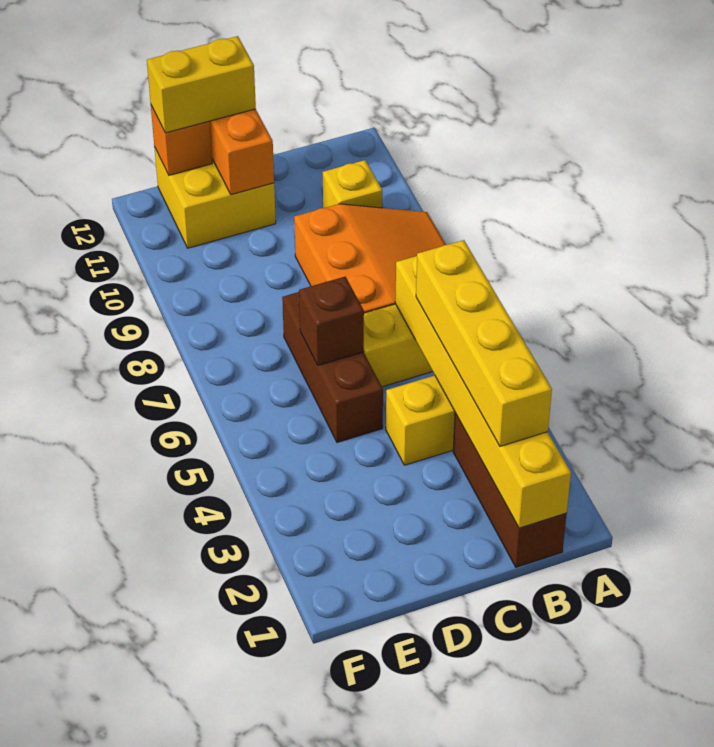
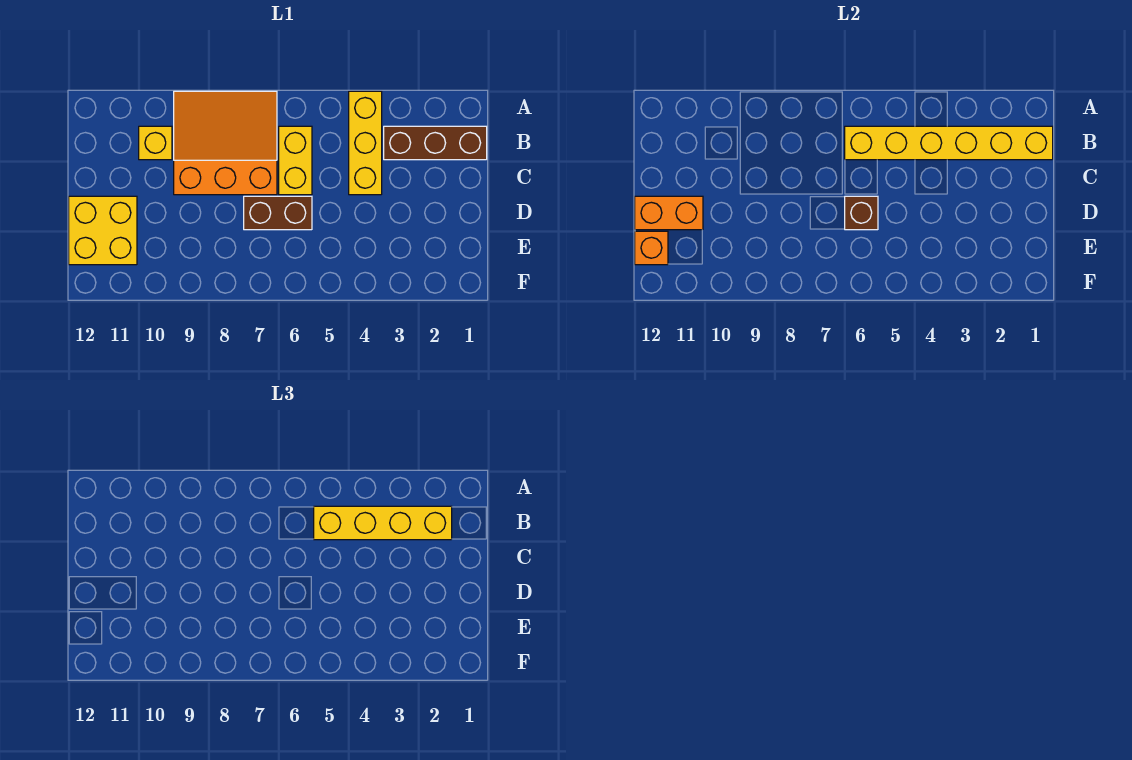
brown brick D5:D7 level 1 -> brown brick D6:D7 level 1
yellow brick D12:E12 level 3 -> none

